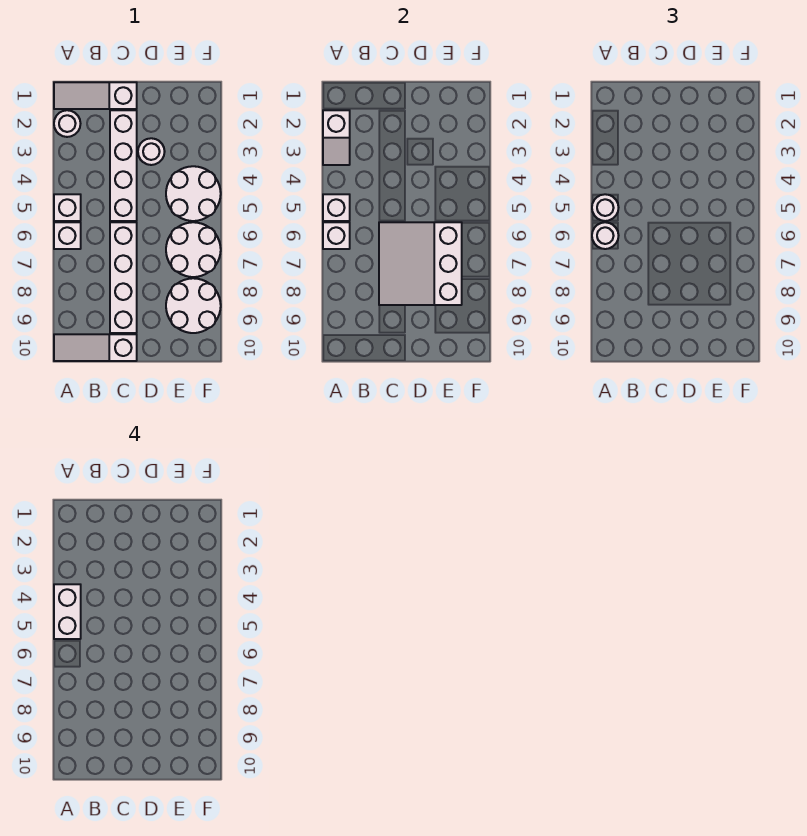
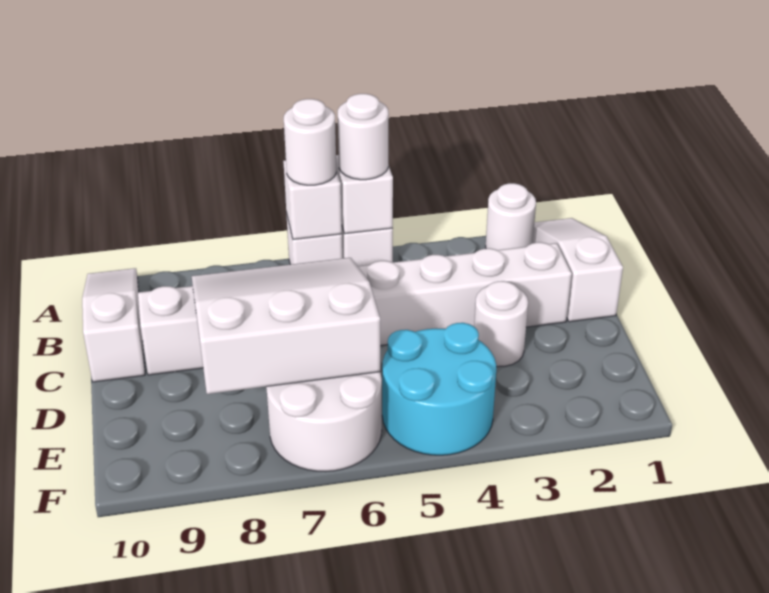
white slope A2:A3 level 2 top 2 -> none
white brick A4:A5 level 4 -> none
white round brick E4:F5 level 1 -> cyan round brick E4:F5 level 1
white round brick E8:F9 level 1 -> none

